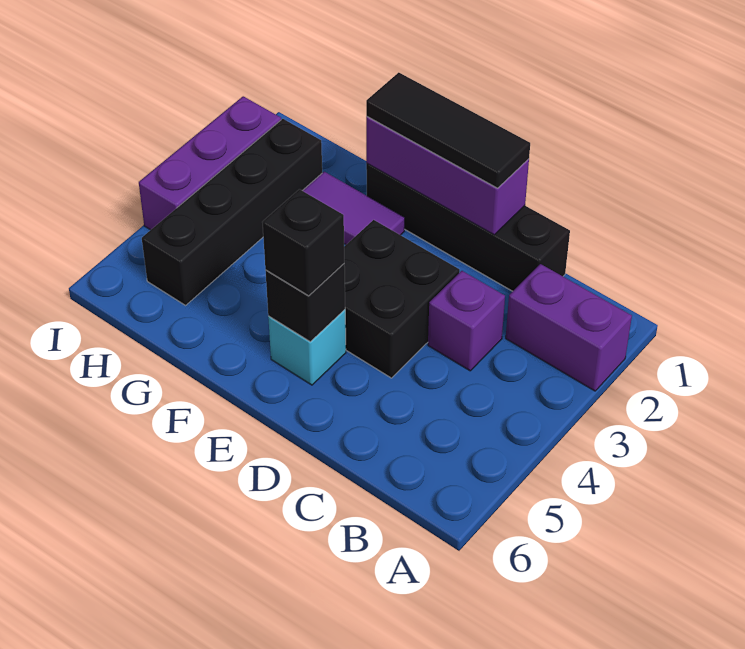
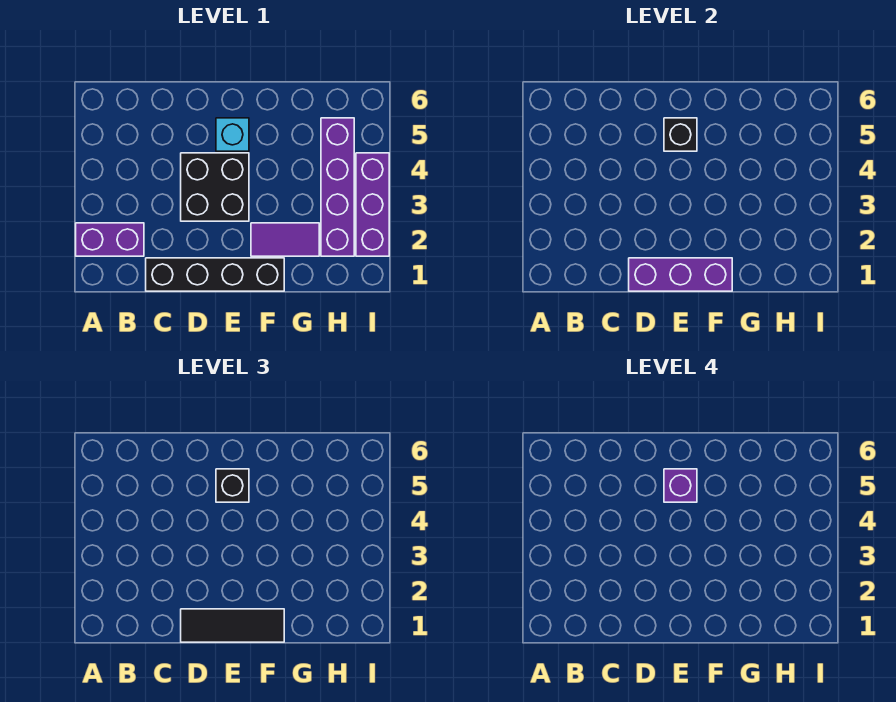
purple brick C3 level 1 -> purple brick E5 level 4
black brick H2:H5 level 1 -> purple brick H2:H5 level 1

